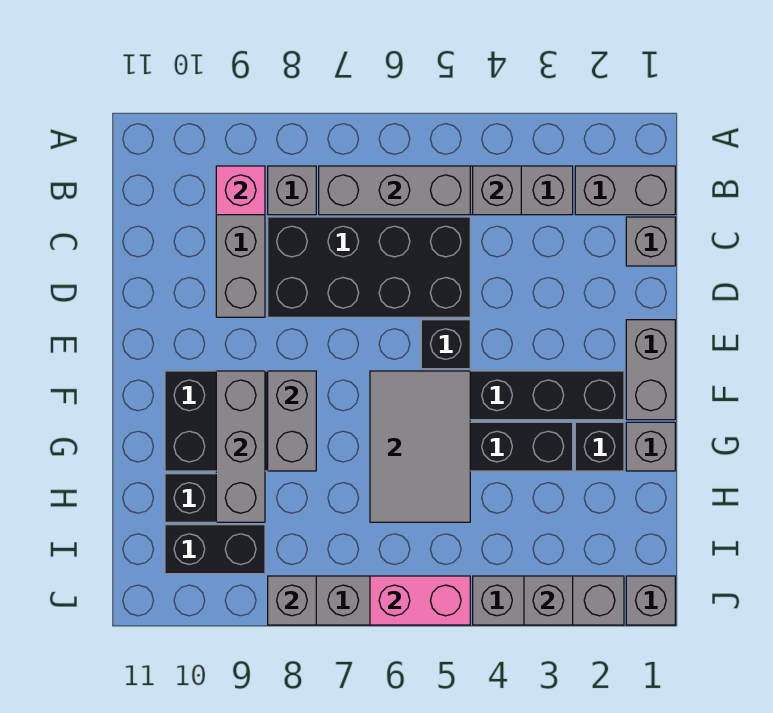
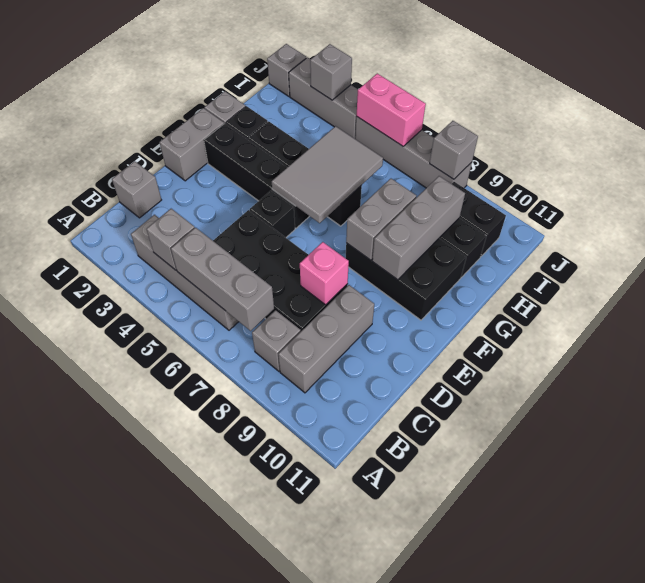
grey brick B1:B2 level 1 -> none
pink brick B9 level 2 -> pink brick D8 level 2

